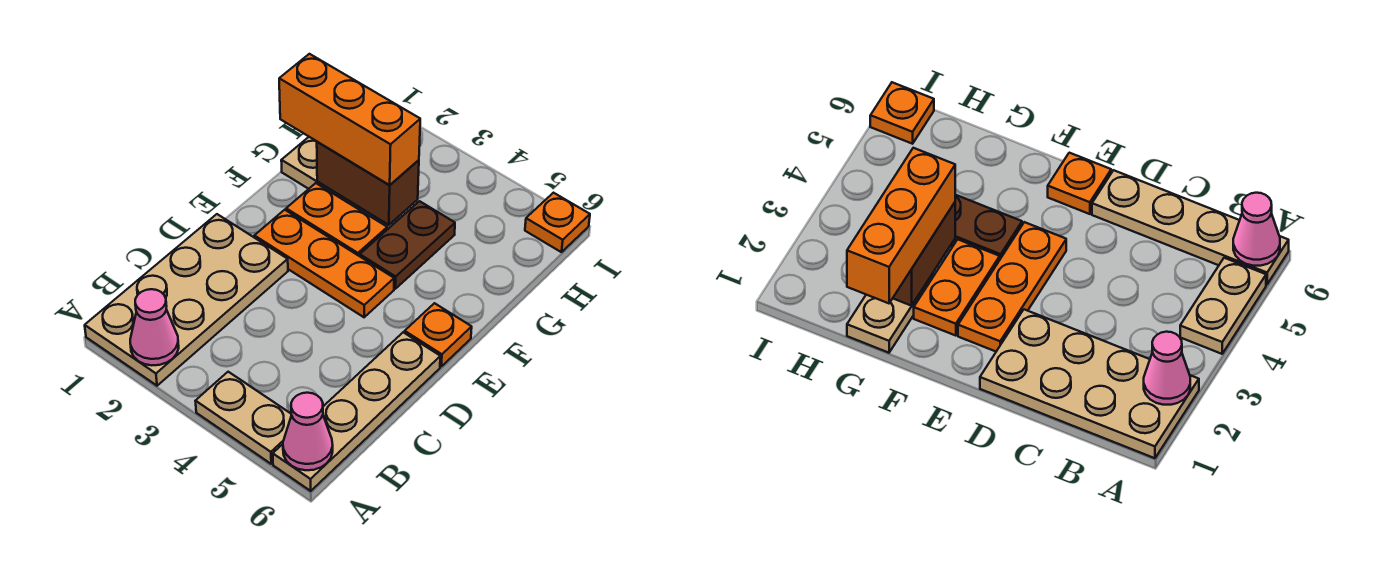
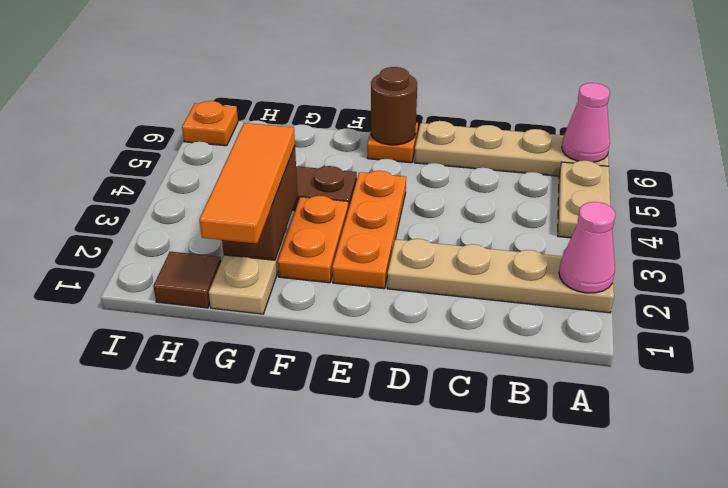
tan plate A1:D2 level 1 -> tan plate A2:D2 level 1
none -> brown round brick E6 level 2
orange brick G1:G3 level 3 -> orange tile G1:G3 level 3
none -> brown tile H1 level 1

